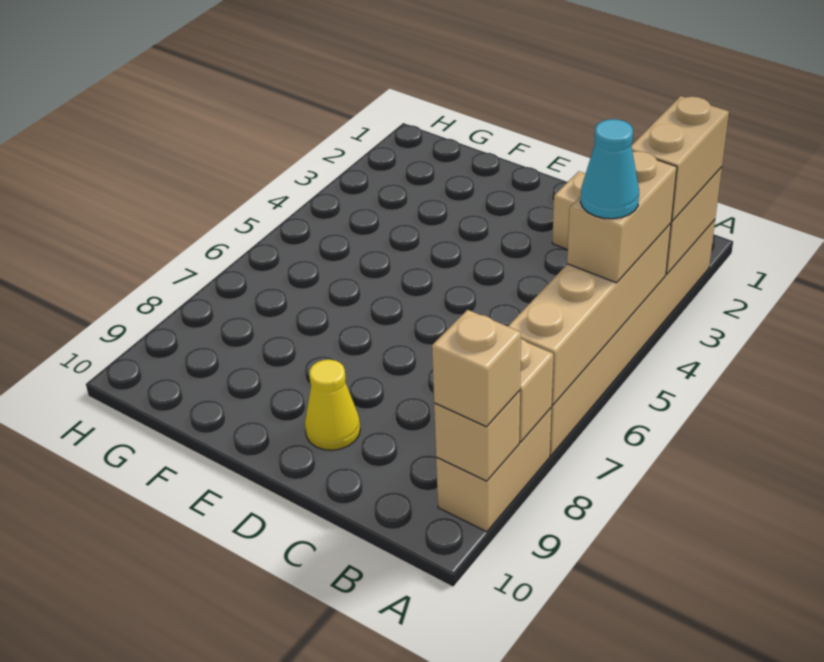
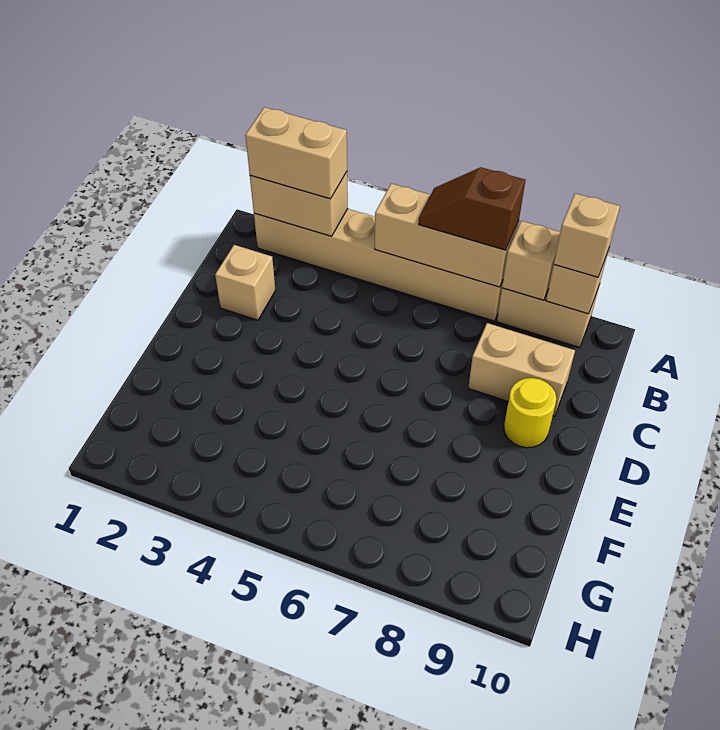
tan brick A4:A7 level 2 -> tan brick A5:A7 level 2
tan brick A4:A5 level 3 -> tan brick C8:C9 level 1
cyan cone A5 level 4 -> none
none -> brown slope A6:A7 level 3 top 7
yellow cone D9 level 1 -> yellow round brick D9 level 1

